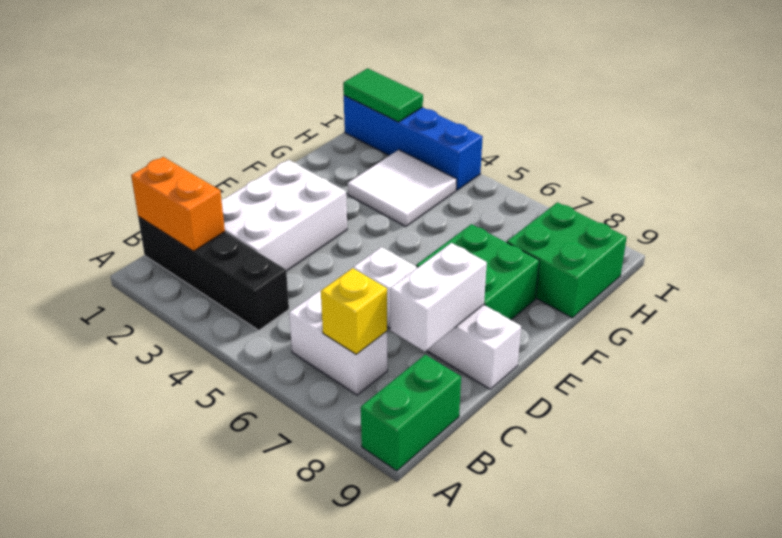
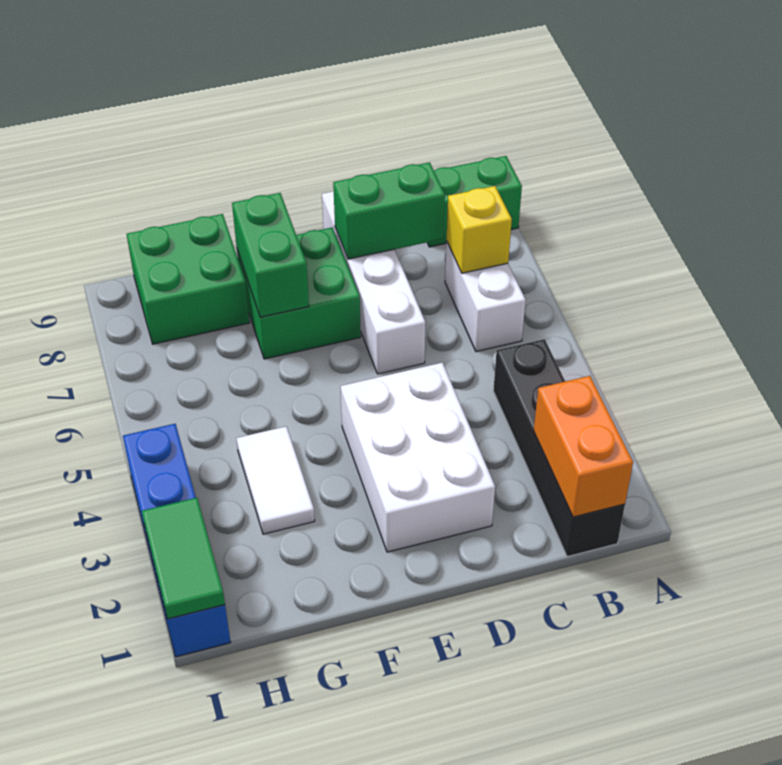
white brick C2:E3 level 1 -> white brick D2:E4 level 1
white brick C8:D8 level 2 -> green brick C8:D8 level 2
none -> green brick F7:F8 level 2
white tile G3:H4 level 1 -> white tile G3:G4 level 1

